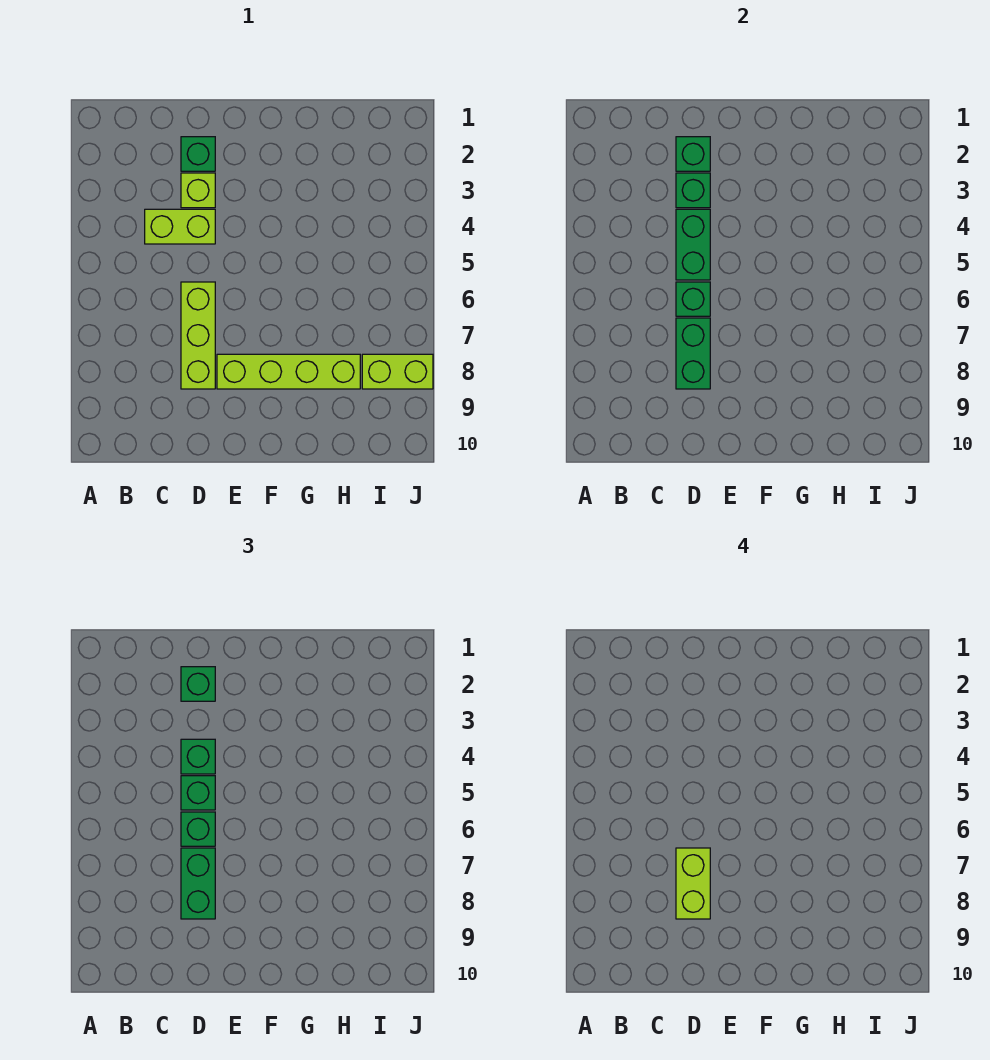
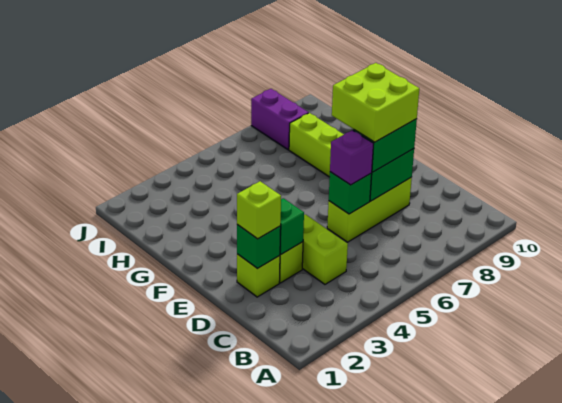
green brick D2 level 1 -> lime brick D2 level 1
green brick D2 level 3 -> lime brick D2 level 3
green brick D4:D5 level 2 -> none
green brick D4 level 3 -> none
green brick D5 level 3 -> none
green brick D6 level 3 -> purple brick D6 level 3
lime brick D7:D8 level 4 -> lime brick D7:E8 level 4
lime brick I8:J8 level 1 -> purple brick I8:J8 level 1

